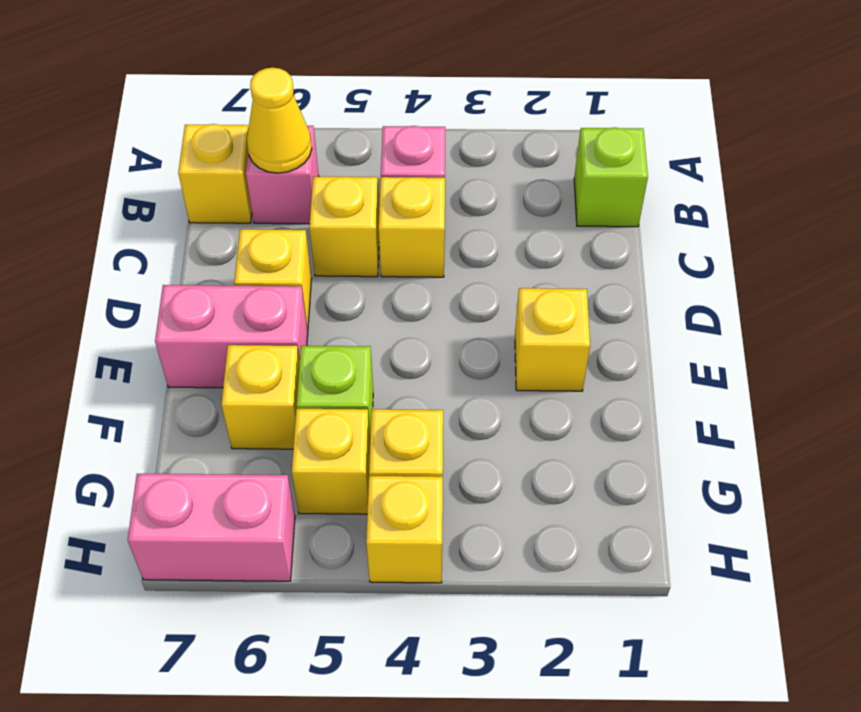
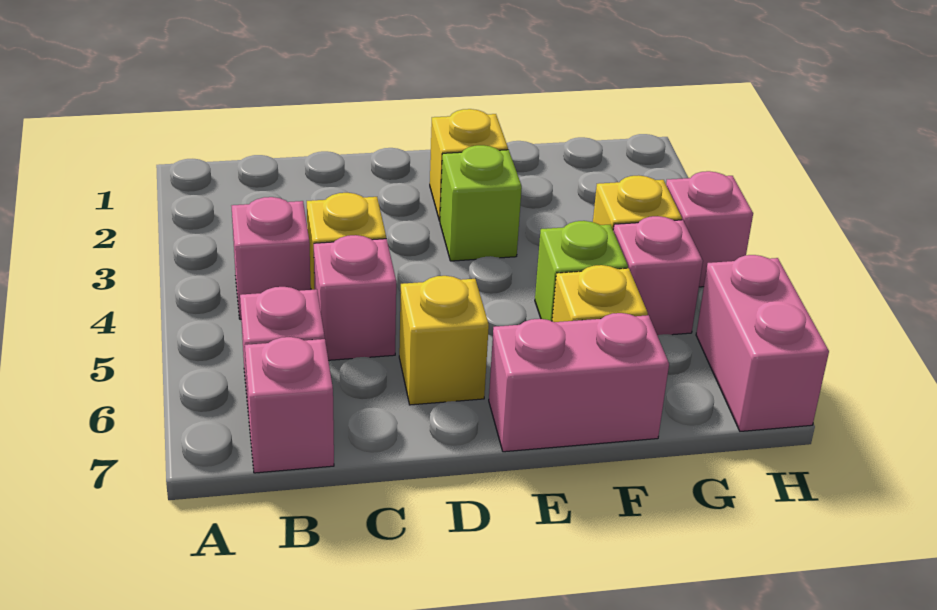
lime brick B1 level 1 -> lime brick E3 level 1
yellow cone B6 level 2 -> none
yellow brick B7 level 1 -> pink brick B7 level 1
yellow brick C5 level 1 -> pink brick C5 level 1
pink brick E6:E7 level 1 -> pink brick E7:F7 level 1
yellow brick G5 level 1 -> pink brick G5 level 1
yellow brick H4 level 1 -> pink brick H4 level 1

